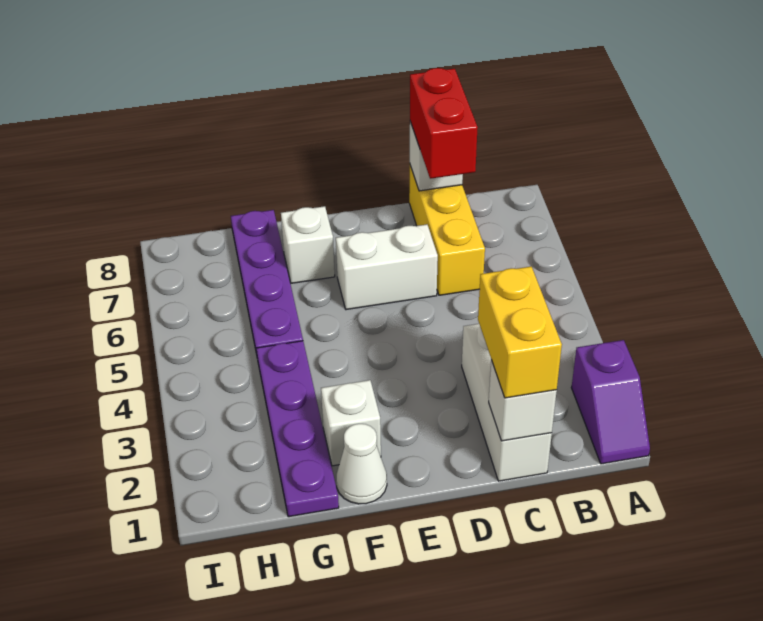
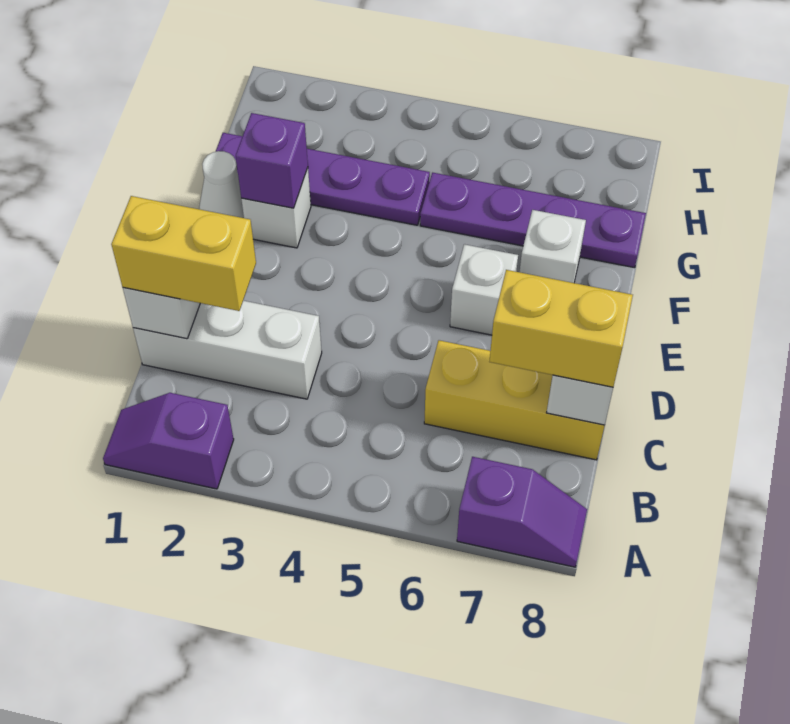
none -> purple slope A7:A8 level 1 top 7
red brick C7:C8 level 3 -> yellow brick C7:C8 level 3
white brick D6:E6 level 1 -> white brick E6 level 1
none -> purple brick F2 level 2

